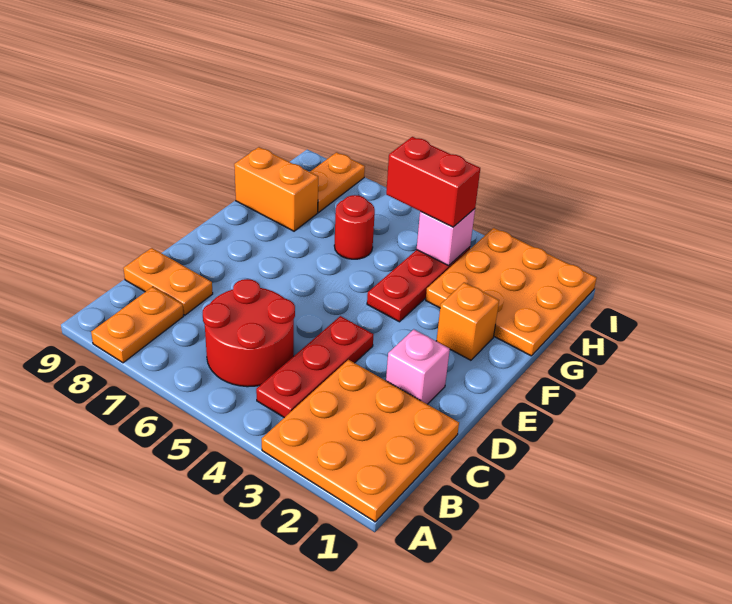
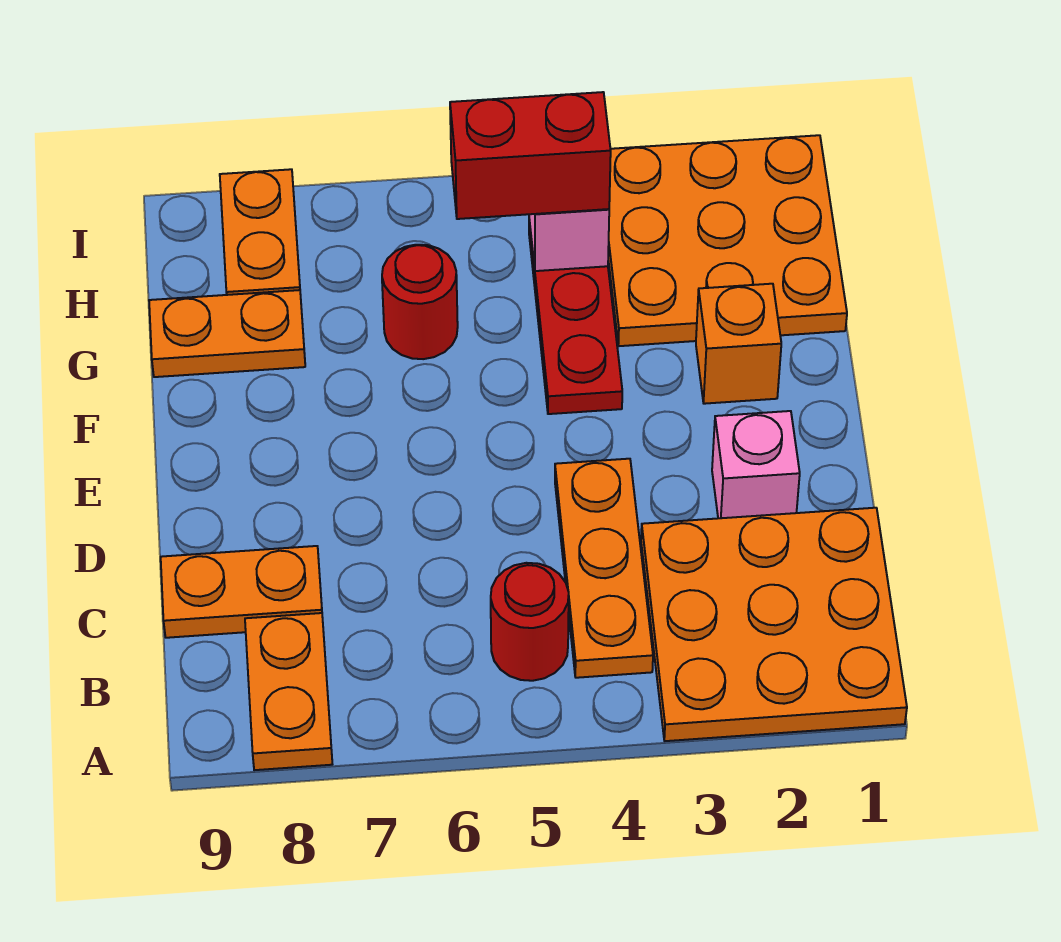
red plate B4:D4 level 1 -> orange plate B4:D4 level 1
red round brick B5:C6 level 1 -> red round brick B5 level 1
orange brick G8:G9 level 1 -> orange plate G8:G9 level 1

